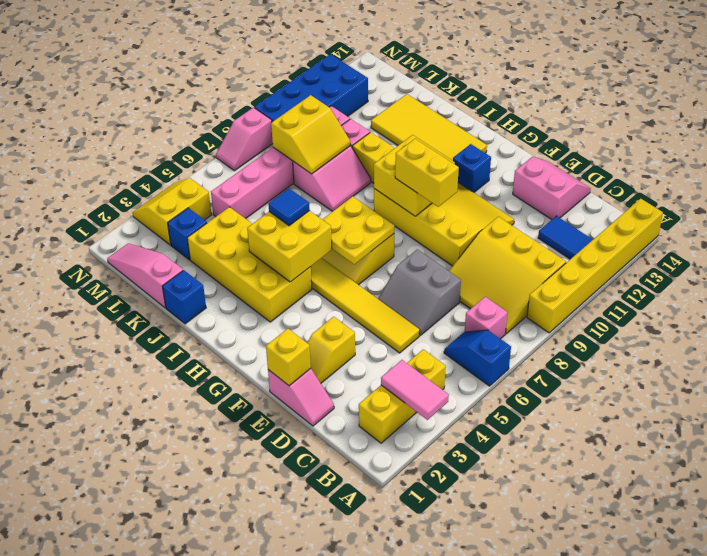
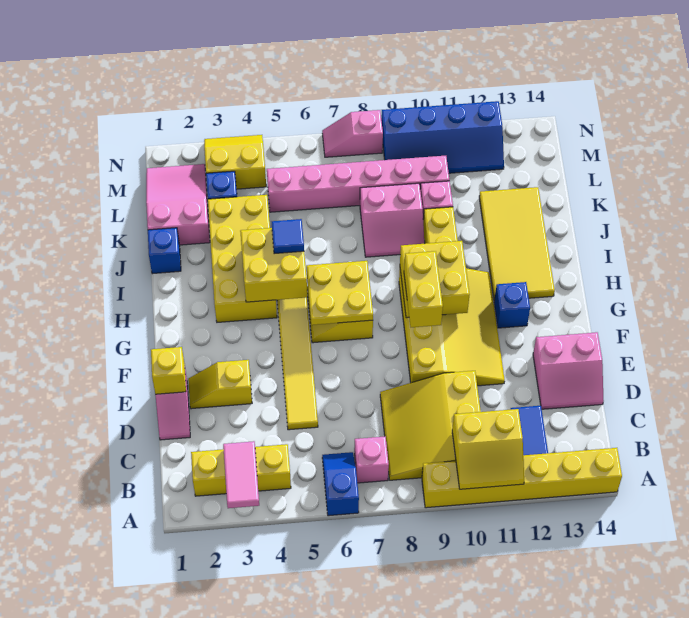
grey slope D6:E7 level 1 top 7 -> none
pink slope D13:E14 level 1 top 13 -> pink slope D13:E14 level 1 top E
pink slope K1:M1 level 1 top K -> pink slope K1:M2 level 1 top K
yellow slope K8:L9 level 2 top L -> yellow slope A10:B11 level 2 top B
blue brick M9:N12 level 1 -> blue slope M9:N12 level 1 top N

